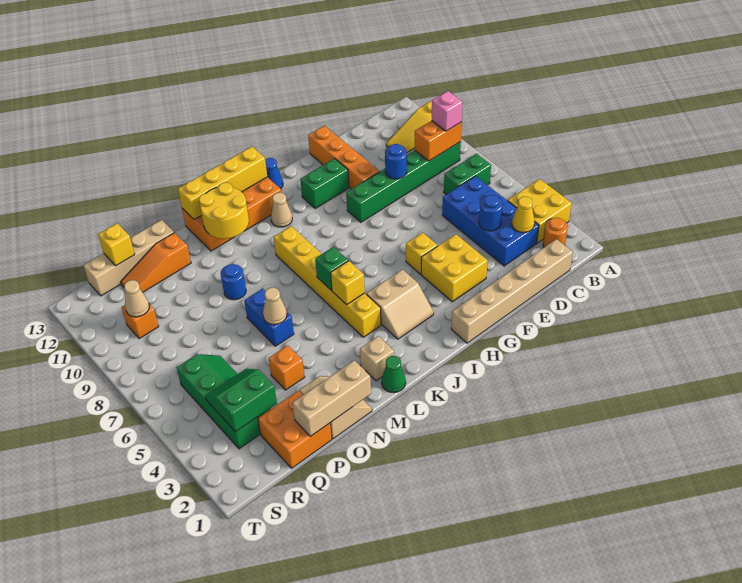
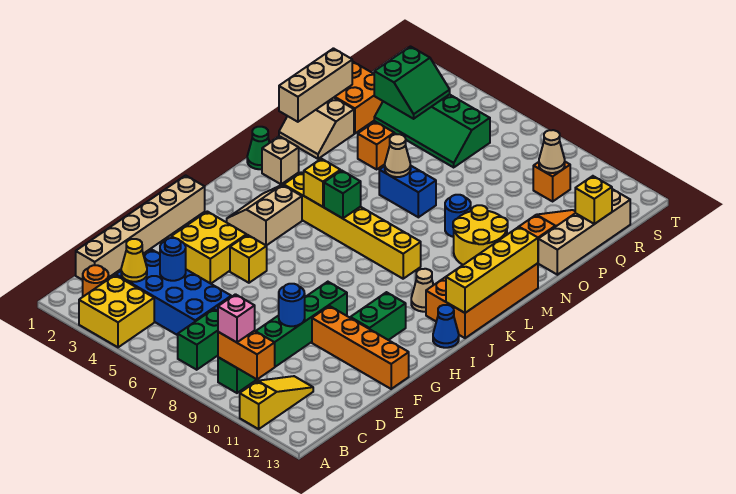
orange brick B9:C9 level 2 -> orange brick B9:B10 level 2

